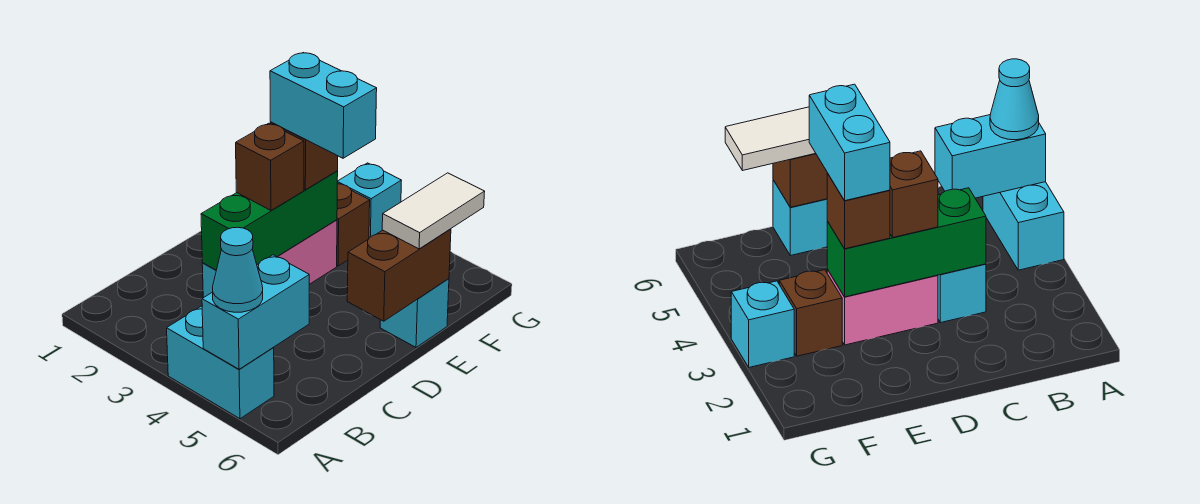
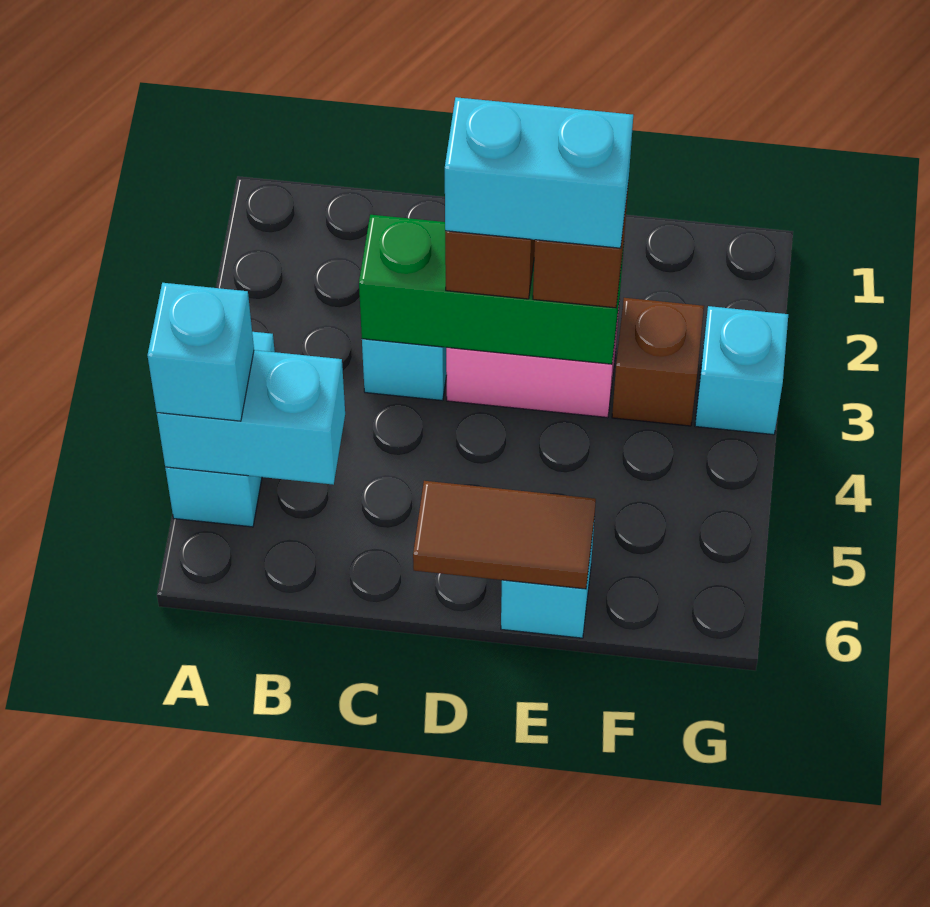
cyan cone A5 level 3 -> cyan brick A5 level 3
brown brick D6:E6 level 2 -> brown tile D6:E6 level 2
cyan brick E3:E4 level 4 -> cyan brick D3:E3 level 4
white tile E6:F6 level 3 -> none

